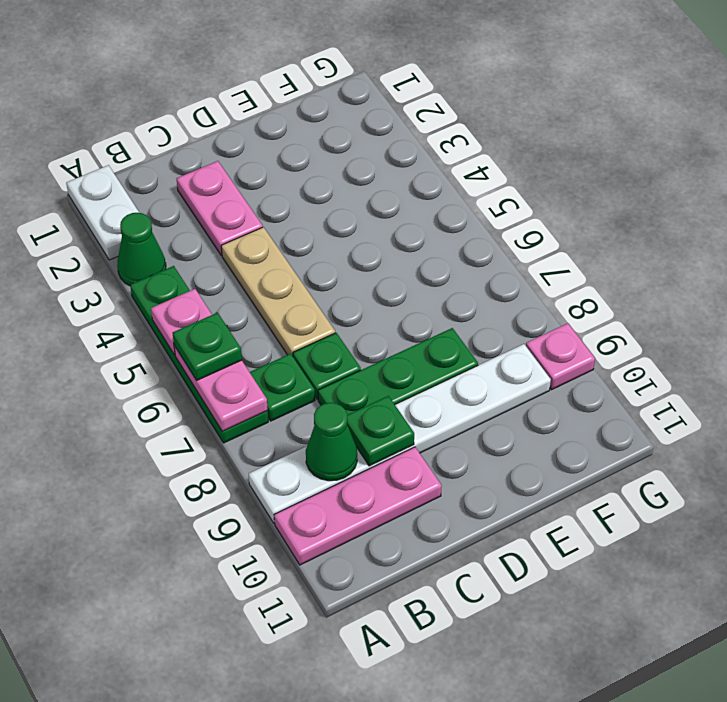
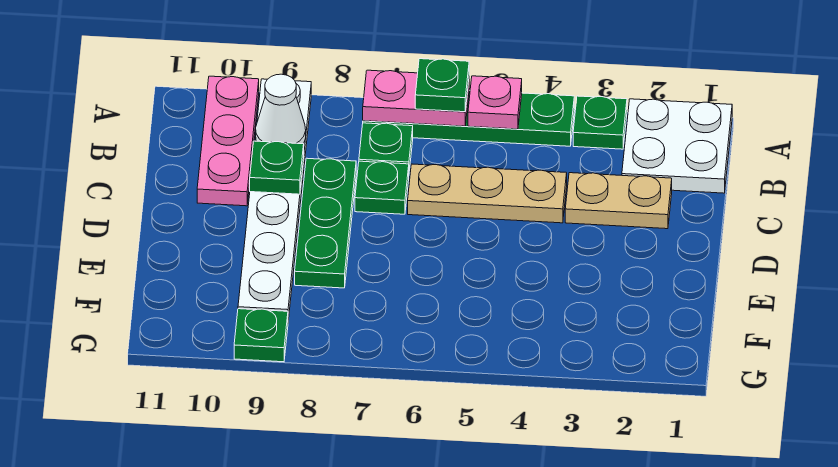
white plate A1:A2 level 1 -> white plate A1:B2 level 1
green cone A3 level 1 -> green plate A3 level 1
green cone B9 level 2 -> white cone B9 level 2
pink plate C2:C3 level 1 -> tan plate C2:C3 level 1
pink plate G9 level 1 -> green plate G9 level 1

